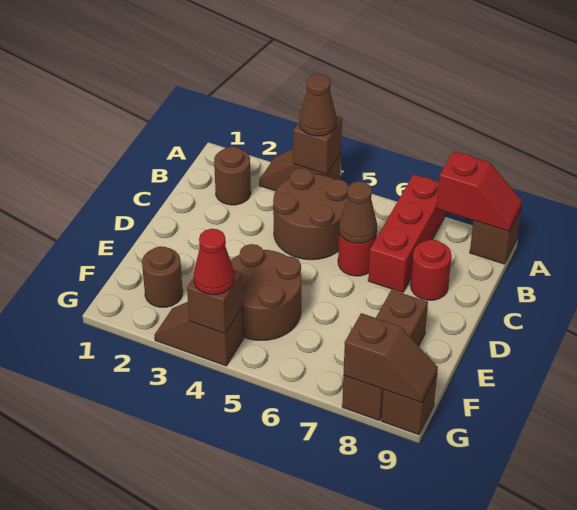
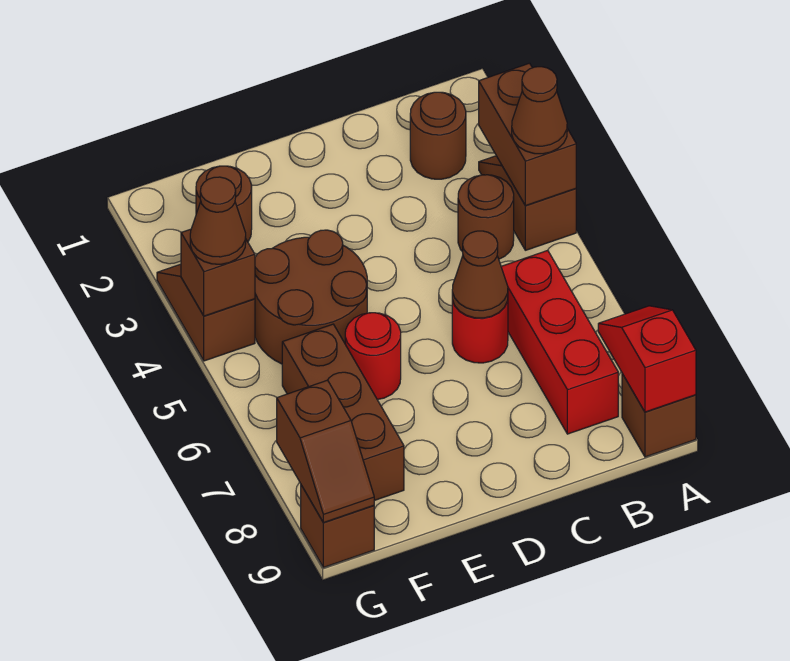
brown brick A4 level 2 -> brown brick A3:A4 level 2
red brick A7:C7 level 1 -> red brick B6:B8 level 1
red slope A8:A9 level 2 top 8 -> red slope A8:A9 level 2 top 9
brown round brick B4:C5 level 1 -> brown round brick B4 level 1
red round brick C8 level 1 -> red round brick E6 level 1
brown brick E8:G8 level 1 -> brown brick F6:F8 level 1
red cone G4 level 3 -> brown cone G4 level 3

